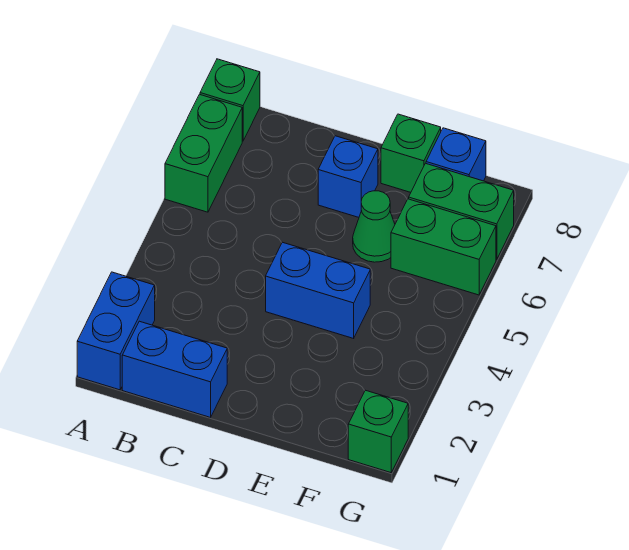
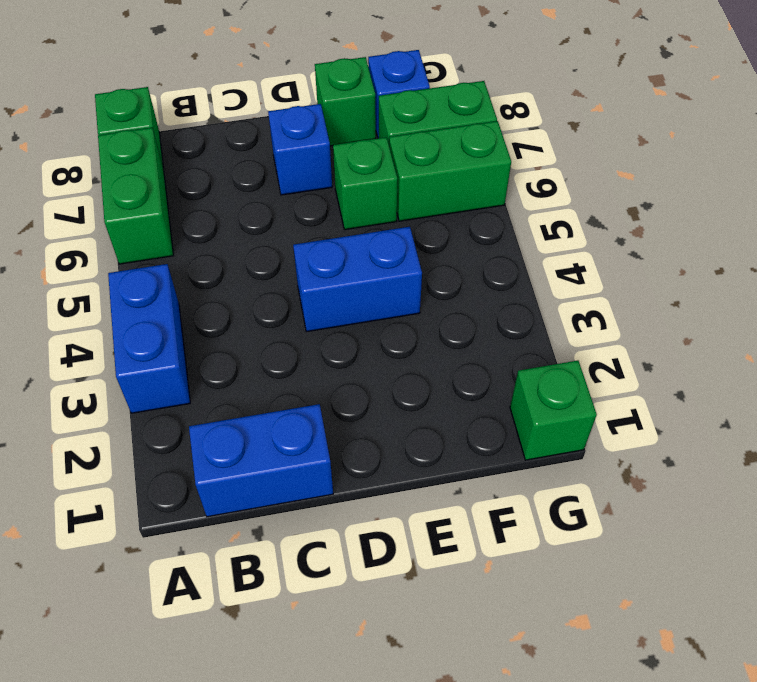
blue brick A1:A2 level 1 -> blue brick A3:A4 level 1
green cone E6 level 1 -> green brick E6 level 1

